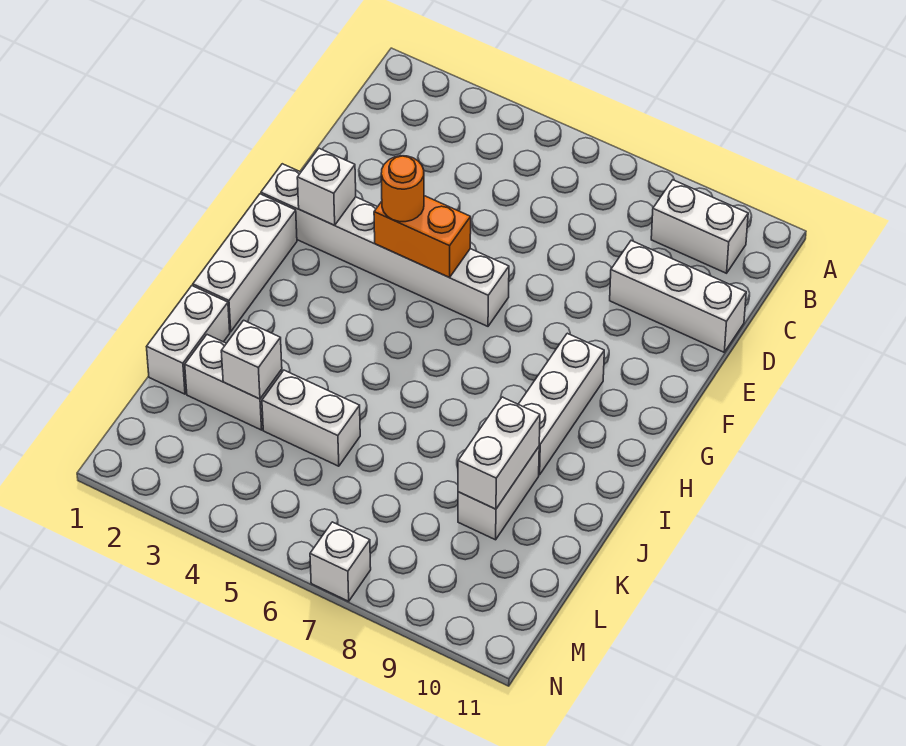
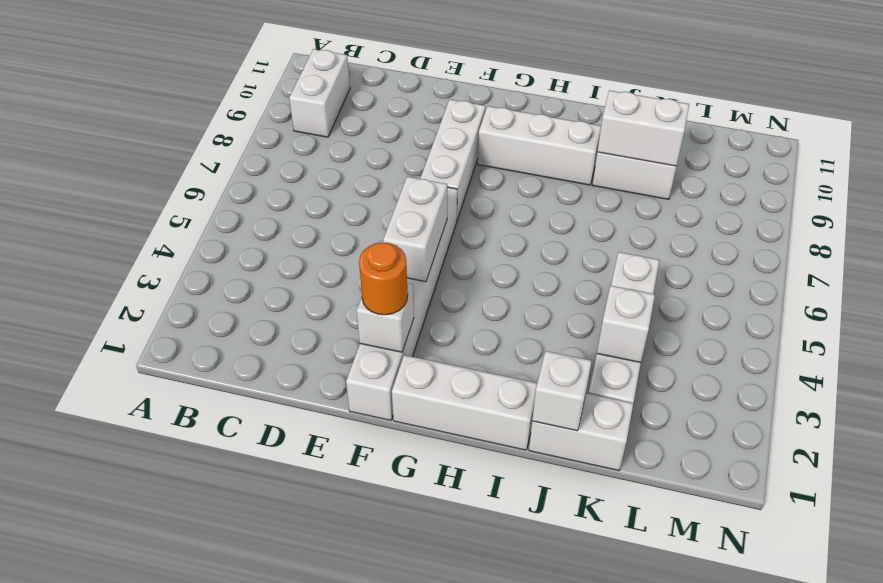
white brick D9:D11 level 1 -> white brick F7:F9 level 1
orange brick F4:F5 level 2 -> white brick F4:F5 level 2
orange round brick F4 level 3 -> orange round brick F2 level 3
white brick N7 level 1 -> white brick J1 level 2

